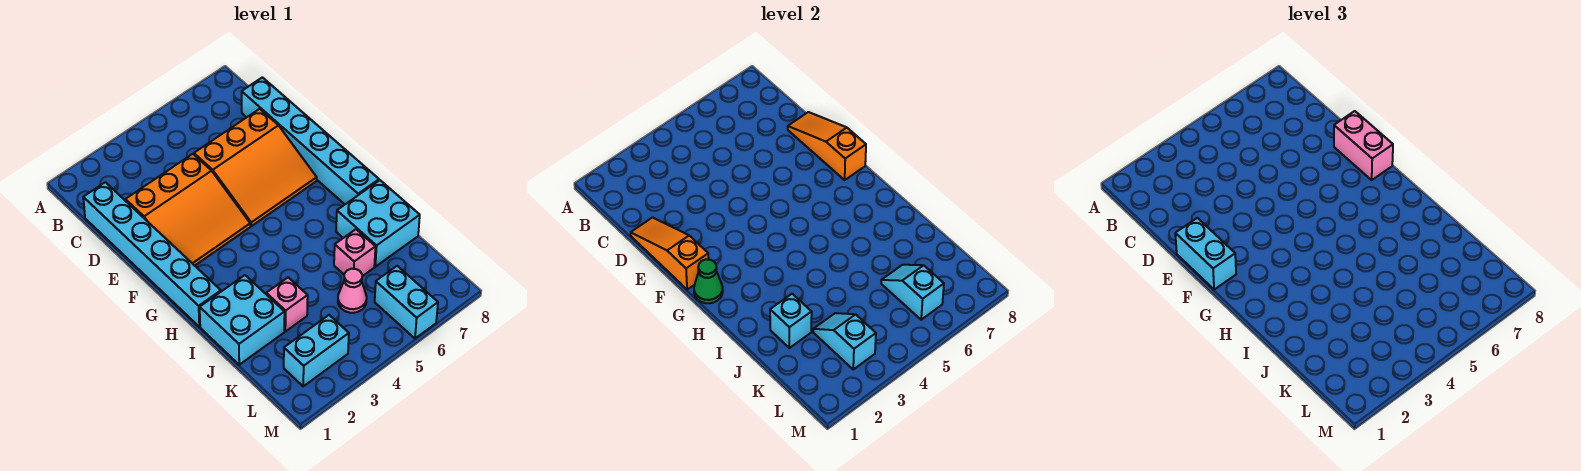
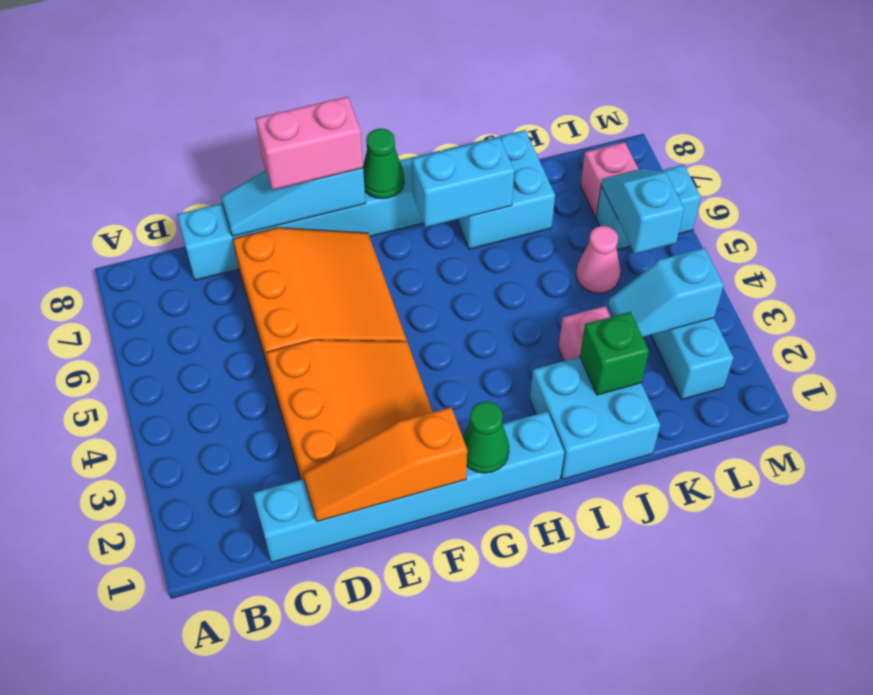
orange slope D8:F8 level 2 top F -> cyan slope D8:F8 level 2 top F
cyan brick E1:F1 level 3 -> cyan brick H7:I7 level 2
none -> green cone G8 level 2
cyan brick J2 level 2 -> green brick J2 level 2
pink brick J6 level 1 -> pink brick L7 level 1
cyan slope K6:L6 level 2 top L -> cyan slope L5:L6 level 2 top 5

